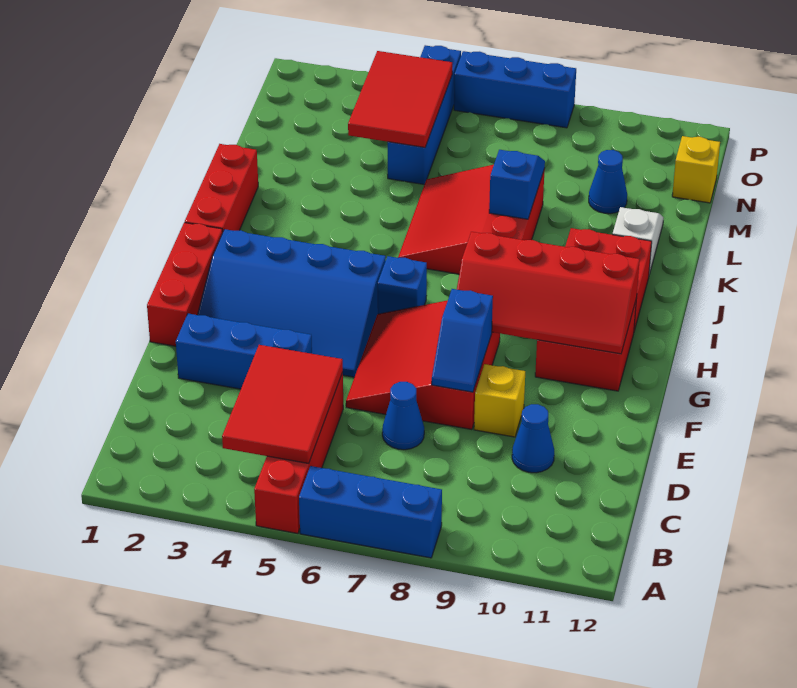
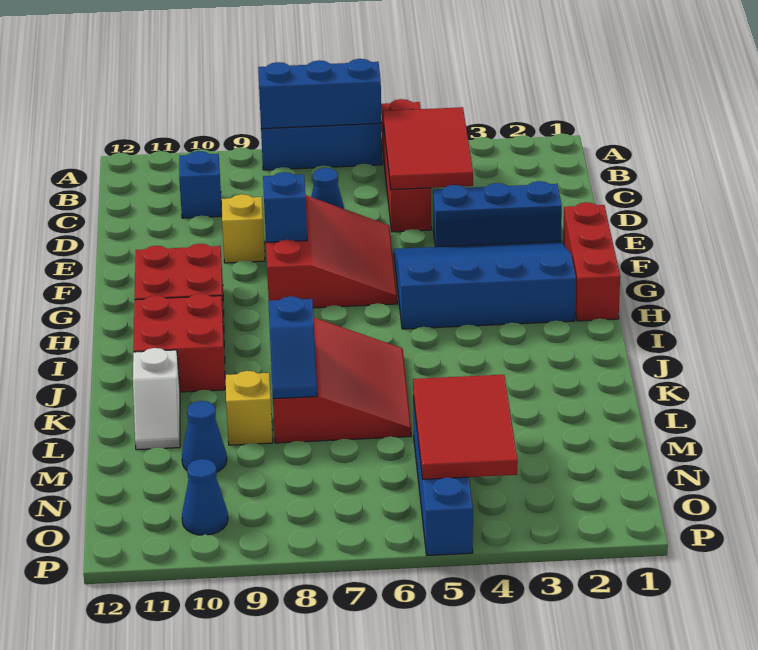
blue cone D10 level 1 -> blue cone O10 level 1
red slope G8:H11 level 2 top H -> none
blue brick H6 level 1 -> blue brick C10 level 1
red brick I1:K1 level 1 -> none
yellow brick N12 level 1 -> yellow brick L9 level 1
blue brick P6:P8 level 1 -> blue brick A6:A8 level 2

